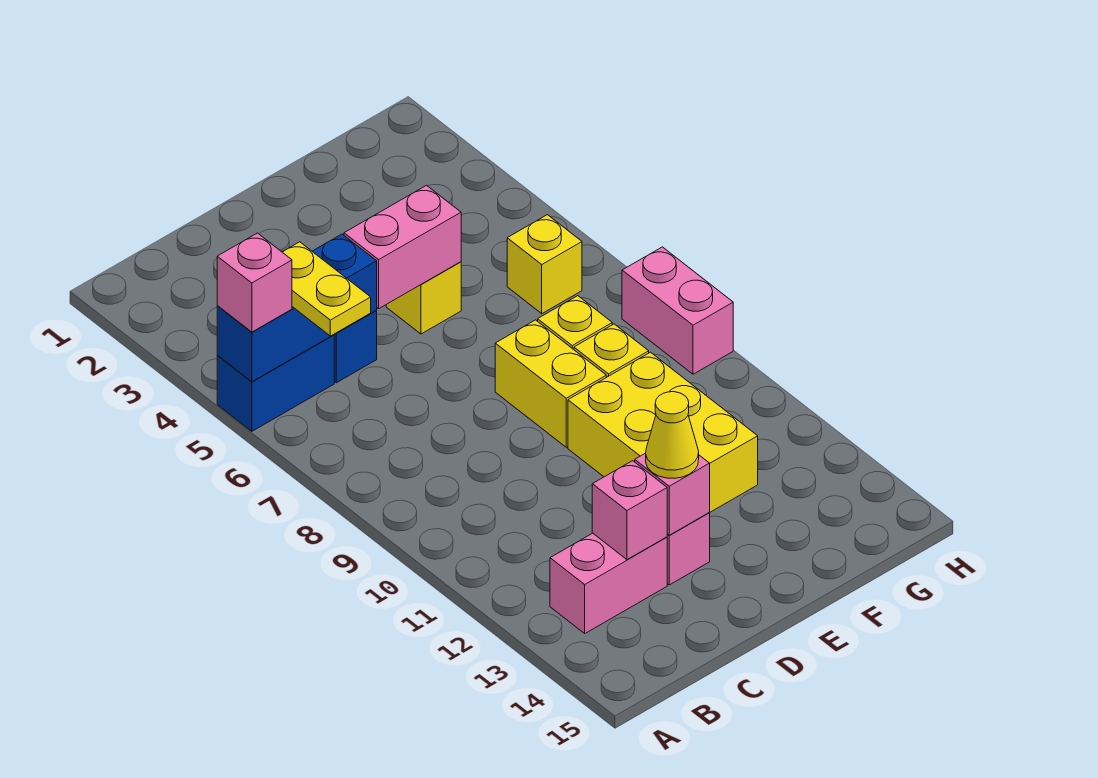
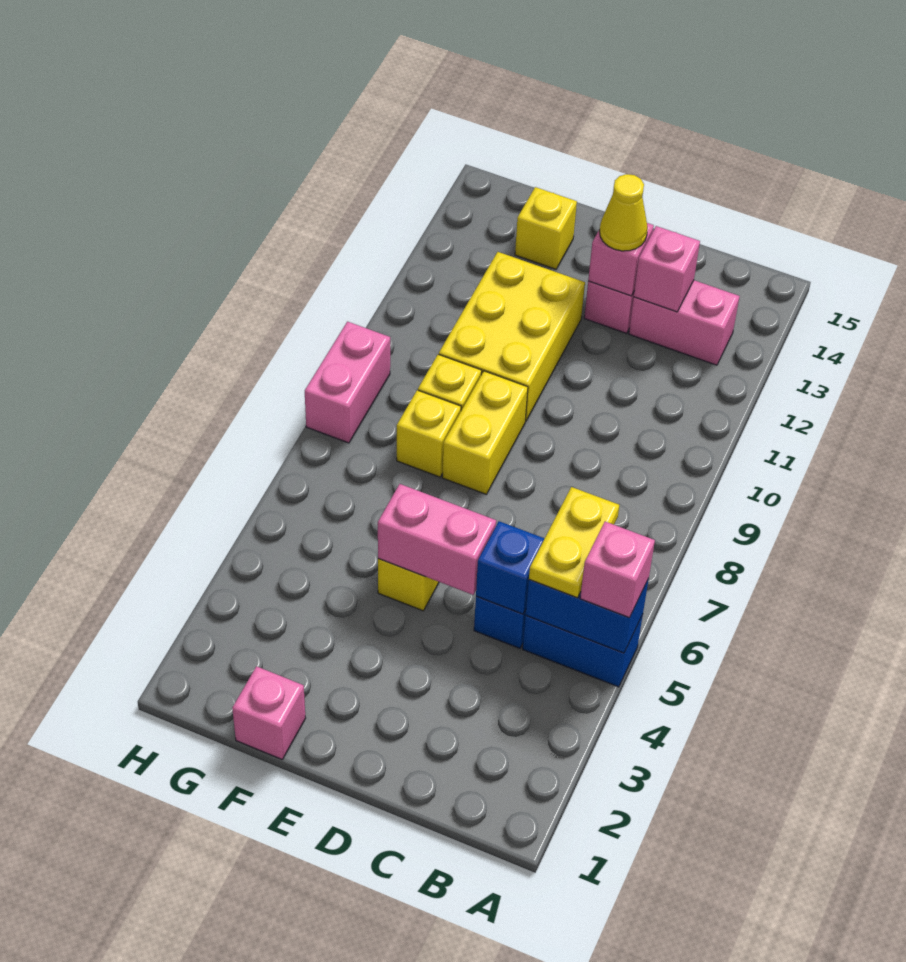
none -> pink brick F1 level 1
yellow brick G6 level 1 -> yellow brick F14 level 1

